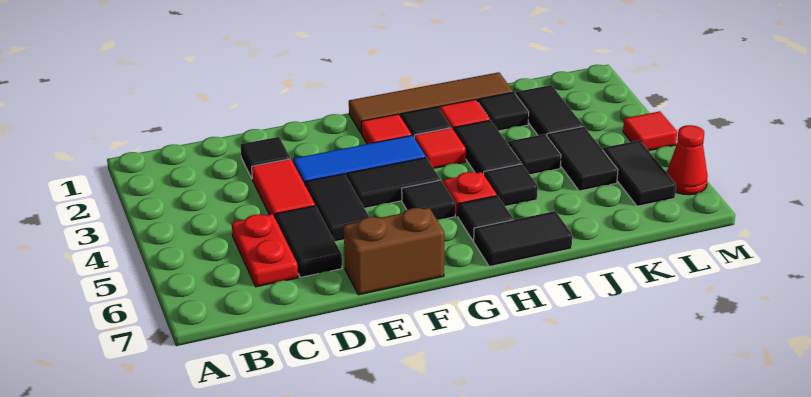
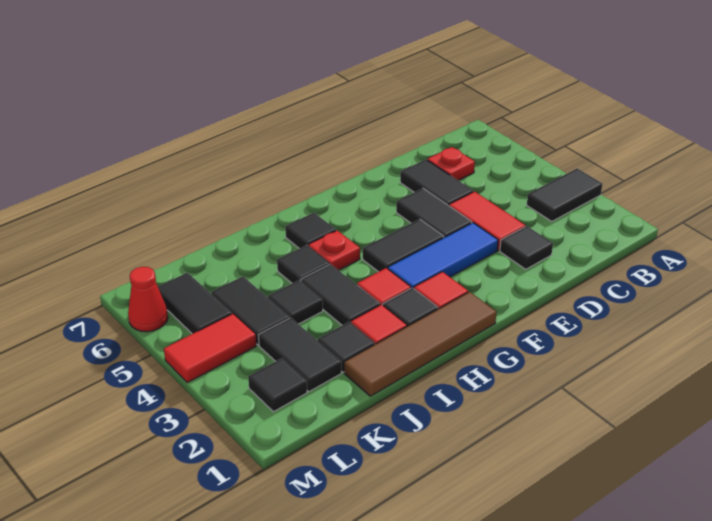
red plate C5:C6 level 1 -> red plate C6 level 1
brown brick E7:F7 level 1 -> none
black tile G5 level 1 -> black tile L2 level 1
black tile H7:I7 level 1 -> black tile A3:B3 level 1
red tile M4 level 1 -> red tile L4:M4 level 1

